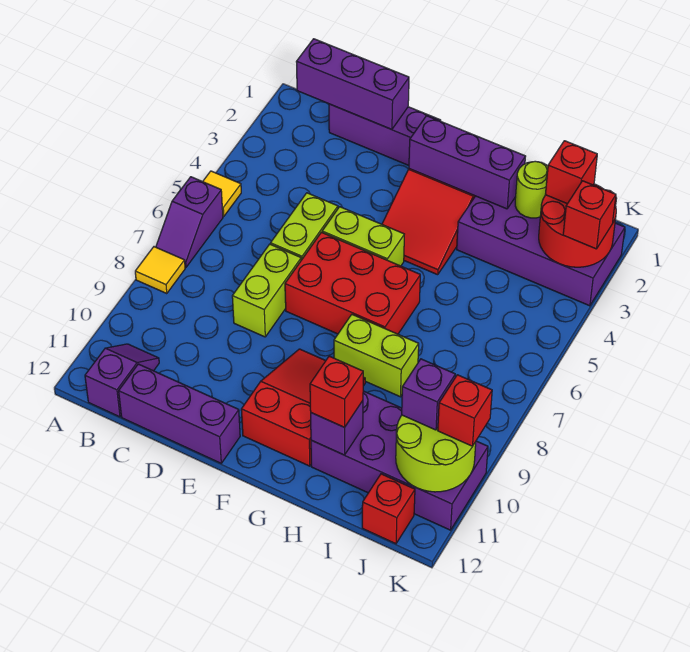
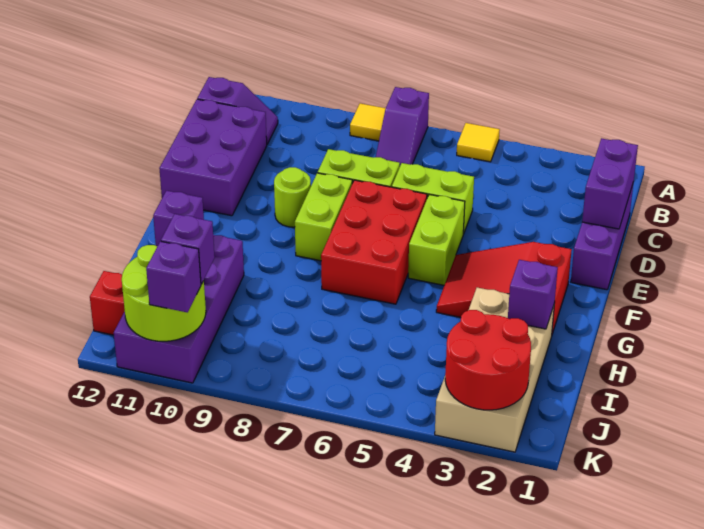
purple slope A6:A7 level 1 top 6 -> purple slope A7:B7 level 1 top A
purple brick B1:D1 level 2 -> purple brick C1:D1 level 2
purple brick C12:E12 level 1 -> purple brick C11:E12 level 1
purple brick F2:H2 level 2 -> purple brick H2 level 2
red slope F9:G11 level 1 top 11 -> none
lime brick G8:H8 level 1 -> lime brick E8:F8 level 1
purple brick H2:K3 level 1 -> tan brick H2:K3 level 1
red brick H11 level 3 -> none
lime round brick I2 level 2 -> lime round brick E9 level 1
red brick J2 level 3 -> none
red brick K3 level 3 -> none
red brick K10 level 3 -> purple brick K10 level 3

